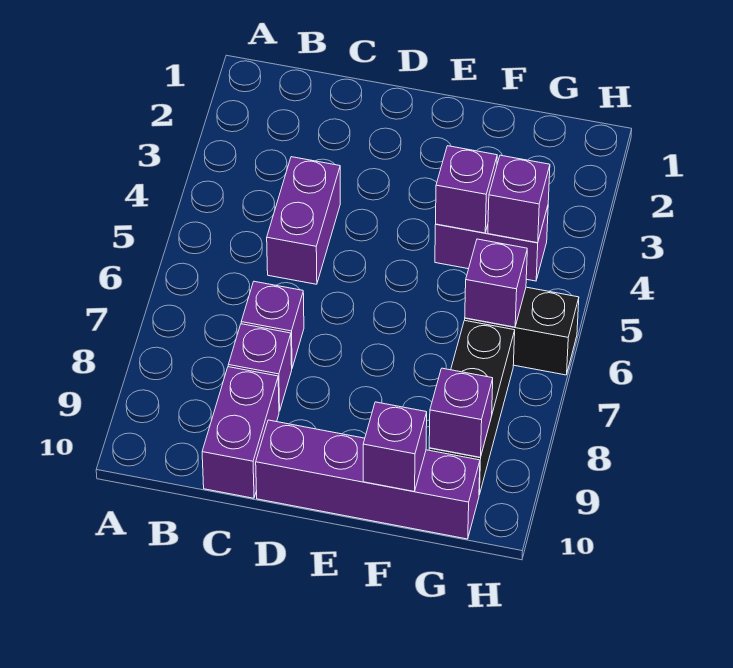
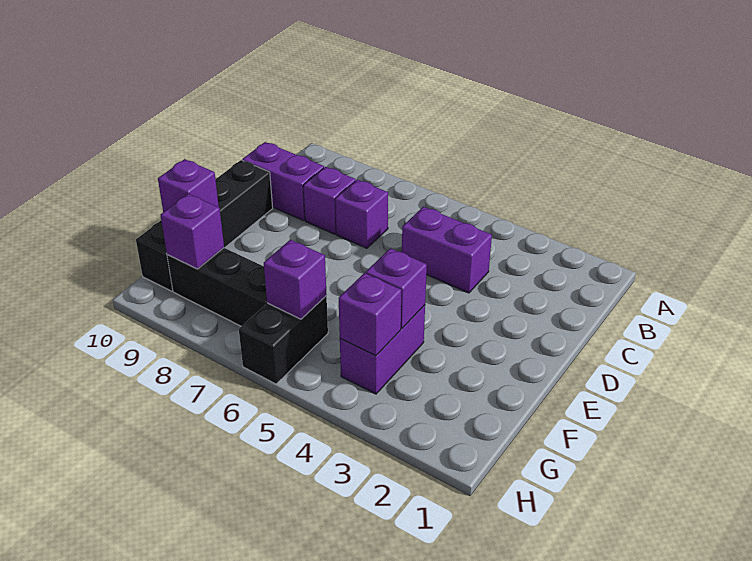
purple brick D10:G10 level 1 -> black brick D10:G10 level 1

